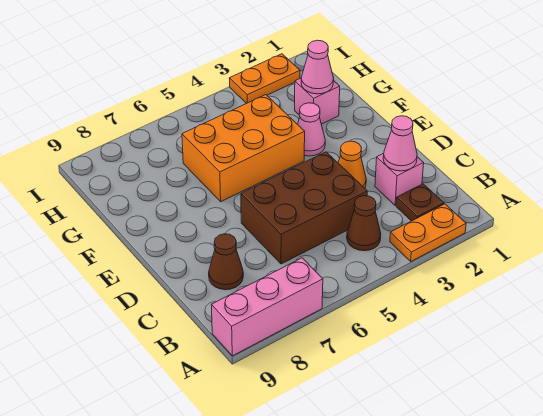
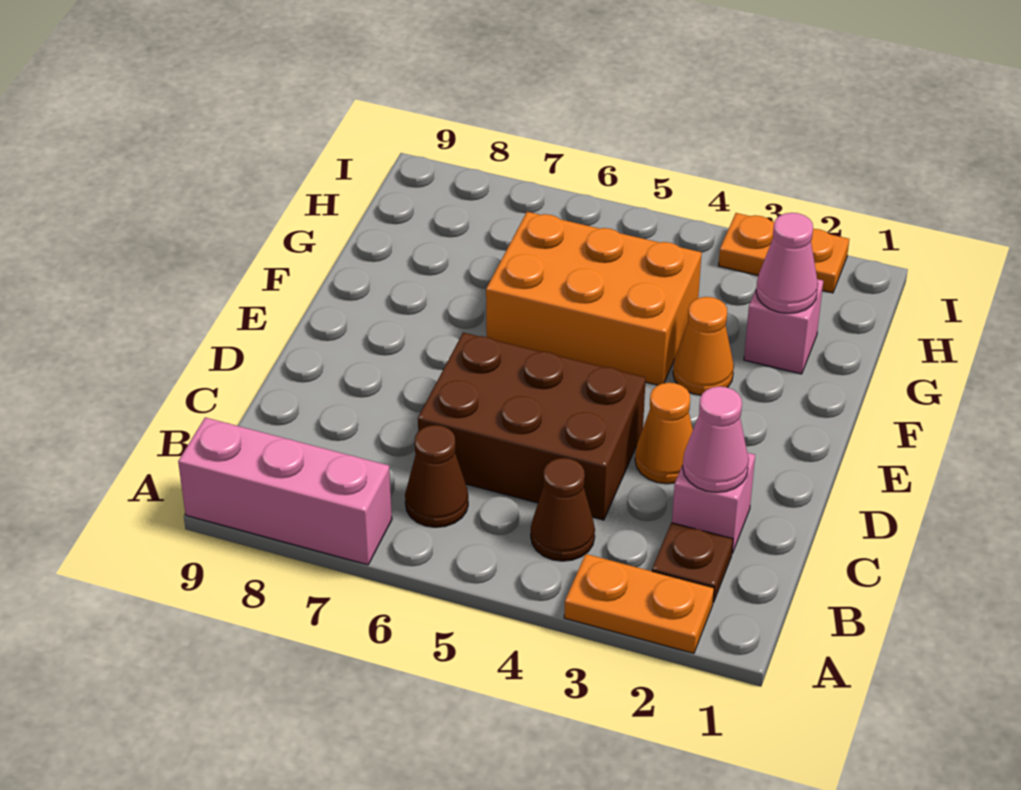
brown cone C8 level 1 -> brown cone B6 level 1
pink cone F3 level 1 -> orange cone F3 level 1

